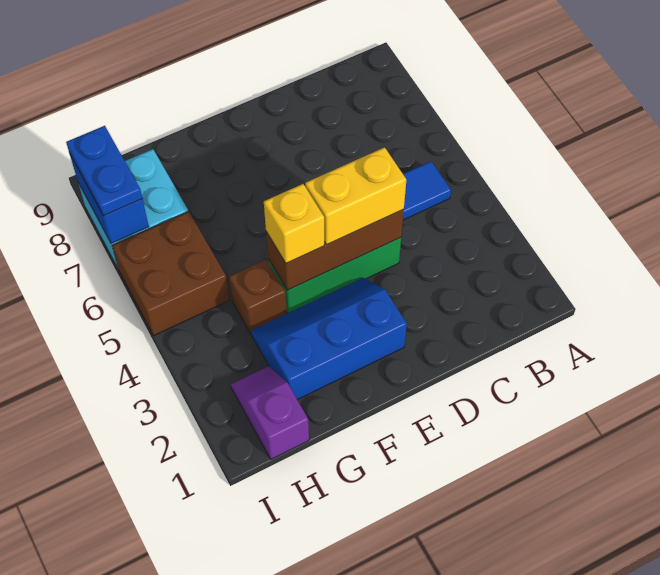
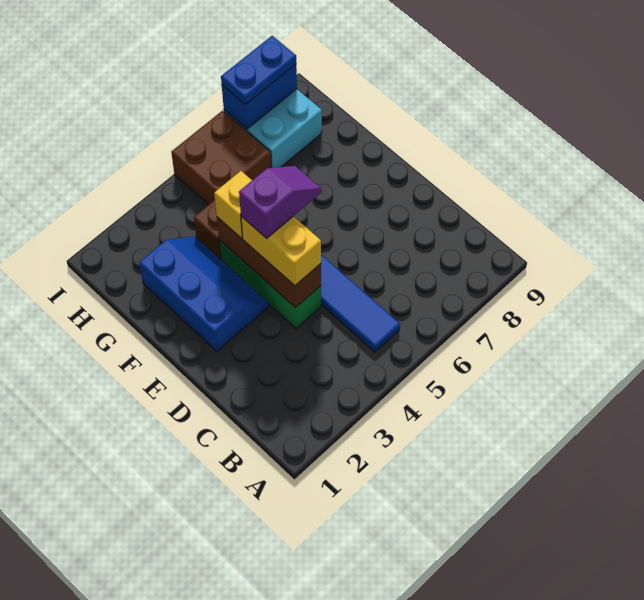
purple slope H1:H2 level 1 top 1 -> purple slope E4:E5 level 4 top 4

